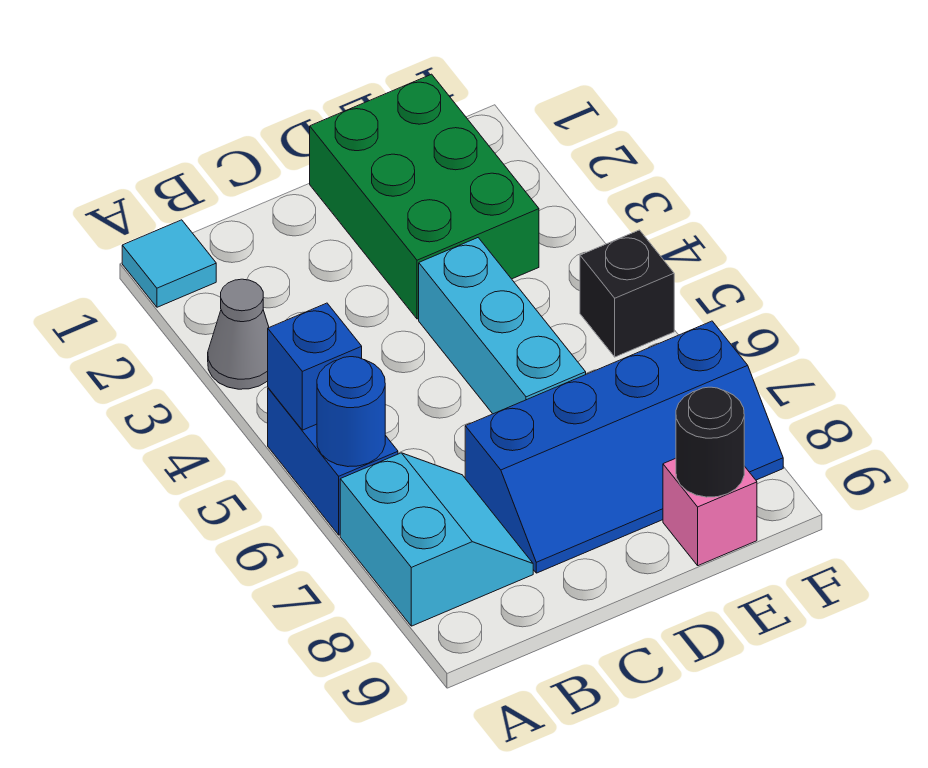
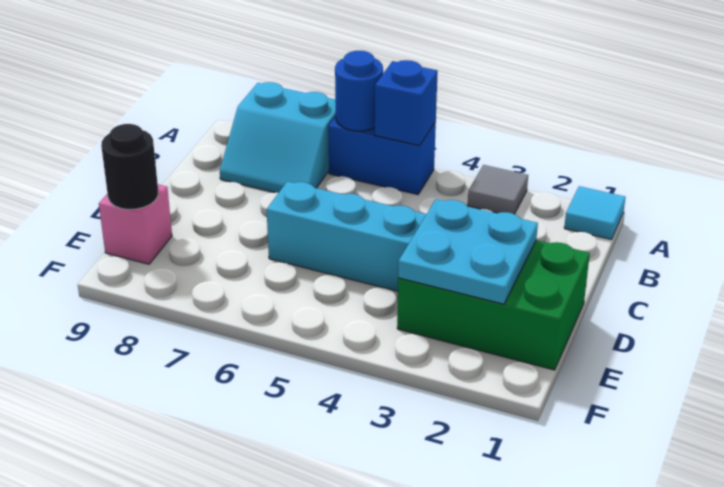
grey cone A3 level 1 -> grey tile A3 level 1
blue slope C7:F8 level 1 top 7 -> none
none -> cyan plate D2:E3 level 2
black brick F5 level 1 -> none

